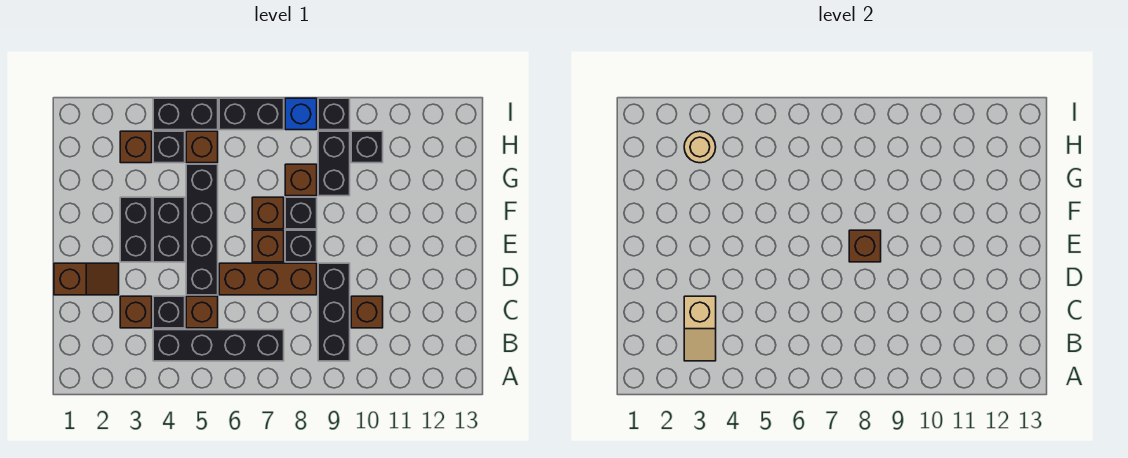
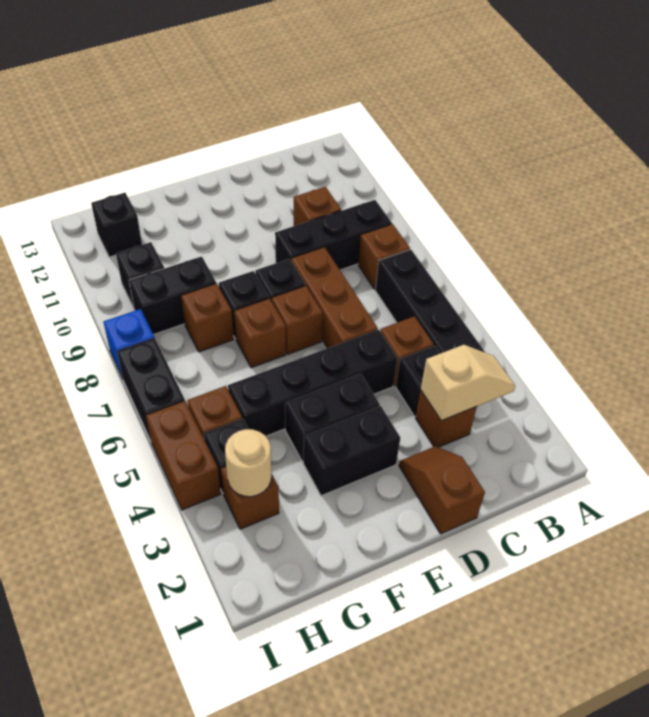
brown brick E8 level 2 -> brown brick B8 level 1
black brick I4:I5 level 1 -> brown brick I4:I5 level 1
black brick I9 level 1 -> black brick H12 level 1

